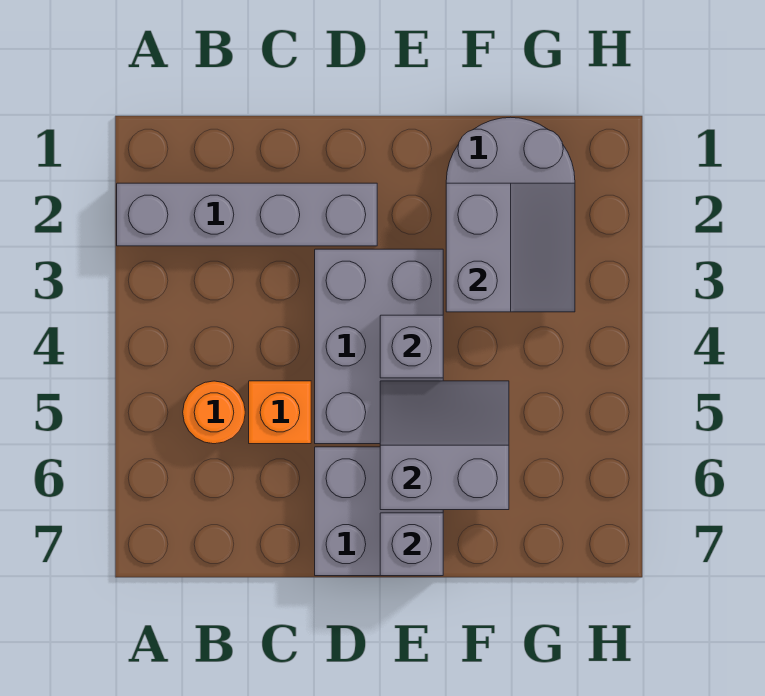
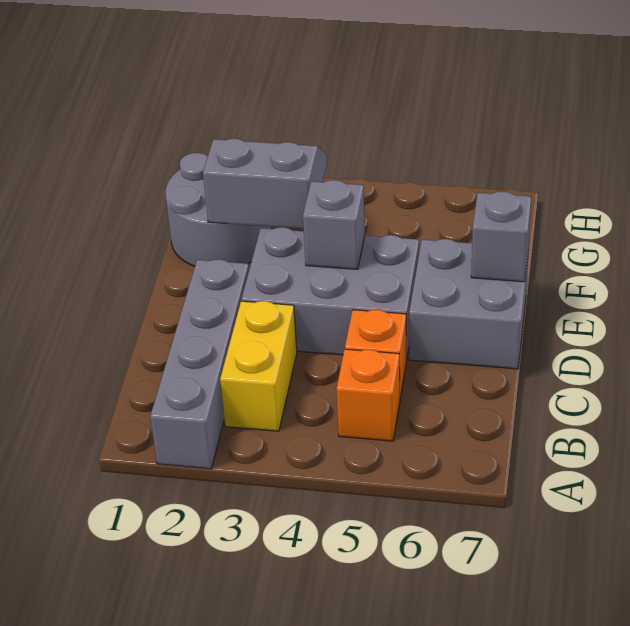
none -> yellow brick B3:C3 level 1
orange round brick B5 level 1 -> orange brick B5 level 1
grey slope E5:F6 level 2 top 6 -> none

